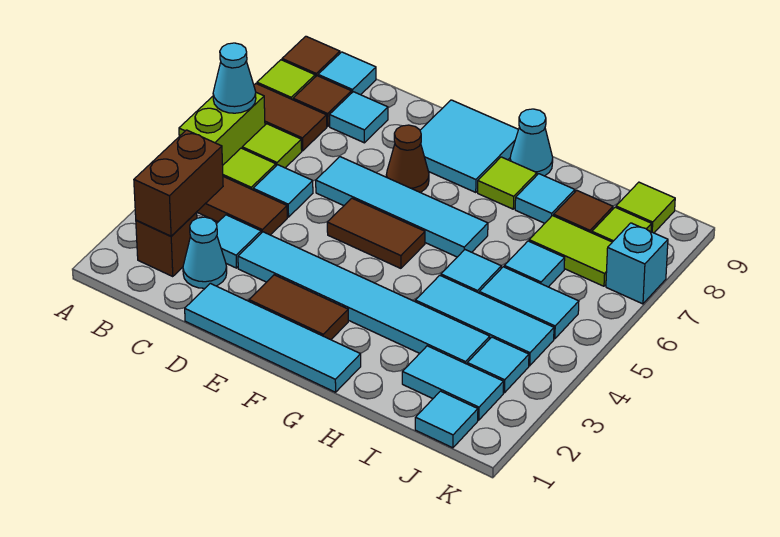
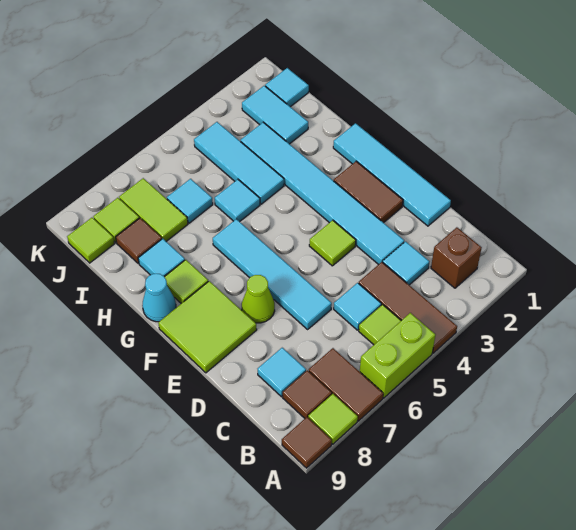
cyan cone A6 level 2 -> none
brown brick B2:B3 level 2 -> none
lime tile B6 level 1 -> lime tile E4 level 1
cyan tile B9 level 1 -> none
cyan cone C2 level 1 -> none
brown tile E5:F5 level 1 -> none
brown cone E7 level 1 -> lime cone E7 level 1
cyan tile E8:F9 level 1 -> lime tile E8:F9 level 1
cyan tile I5:J5 level 1 -> none
cyan tile J3 level 1 -> none
cyan brick K7 level 1 -> none

